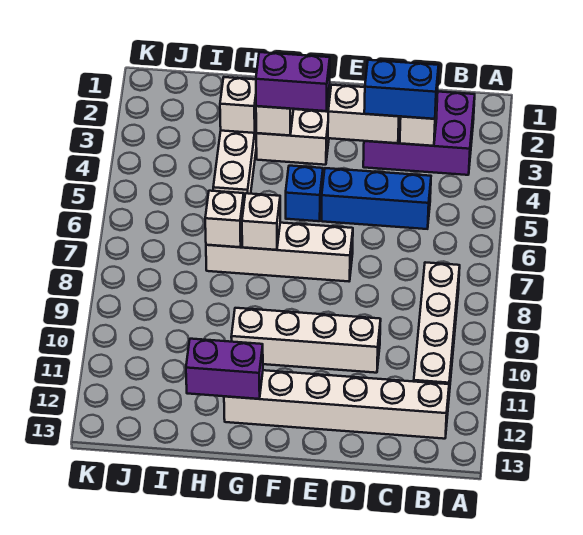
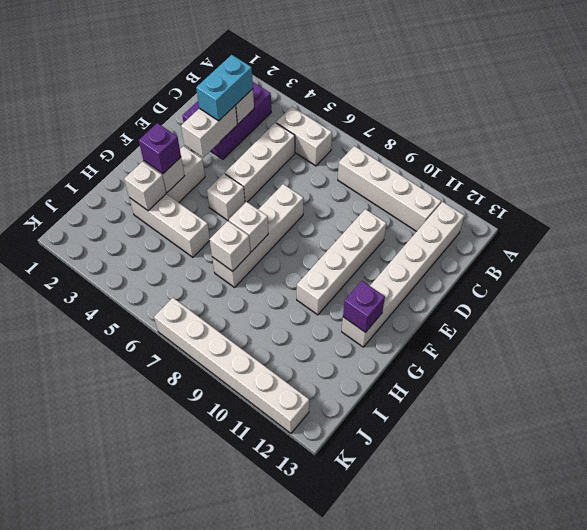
none -> white brick B5:B6 level 1
blue brick C3:D3 level 3 -> cyan brick C3:D3 level 3
blue brick C5:E5 level 1 -> white brick C5:E5 level 1
purple brick F3:G3 level 3 -> purple brick G3 level 3
blue brick F5 level 1 -> white brick F5 level 1
purple brick G12:H12 level 2 -> purple brick G12 level 2
none -> white brick K7:K12 level 1

